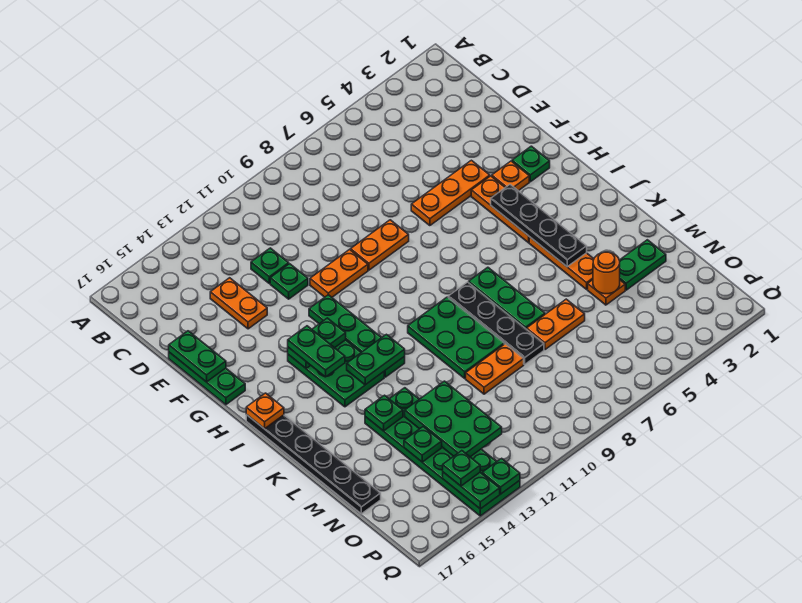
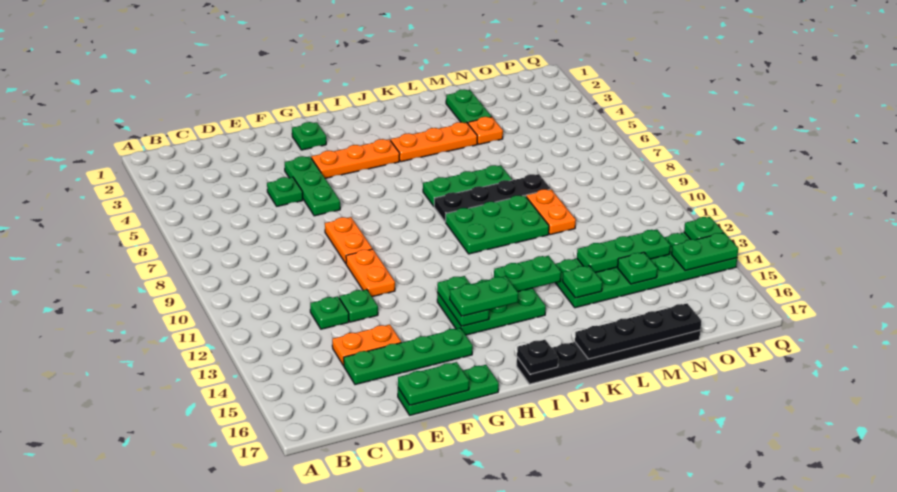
orange plate F4:F6 level 1 -> green plate F4:F6 level 1
orange plate G3 level 1 -> none
green plate G12:J12 level 1 -> green plate D15:G15 level 1
black plate H4:K4 level 2 -> black plate K17:N17 level 2
orange plate I17 level 2 -> black plate I17 level 2
green plate J12:J13 level 2 -> green plate J13:K13 level 2
orange round brick M4 level 2 -> none
orange plate M6:M7 level 1 -> none
green plate M12:O13 level 2 -> green plate M13:O13 level 2
green plate P14 level 3 -> green plate E5 level 1

